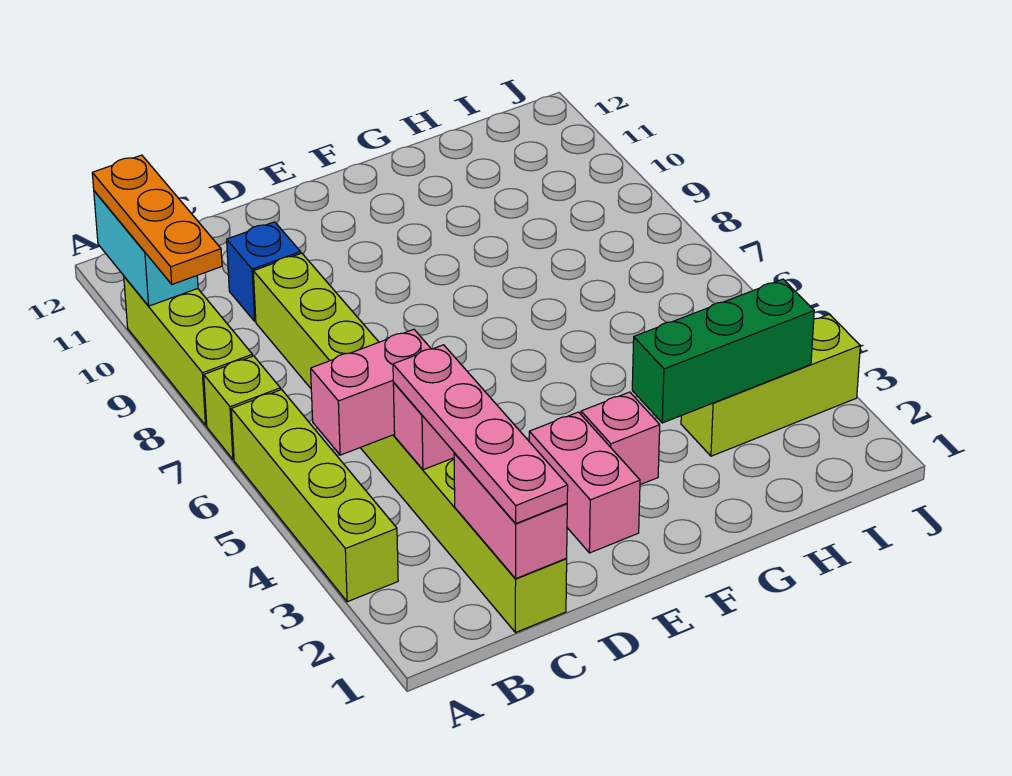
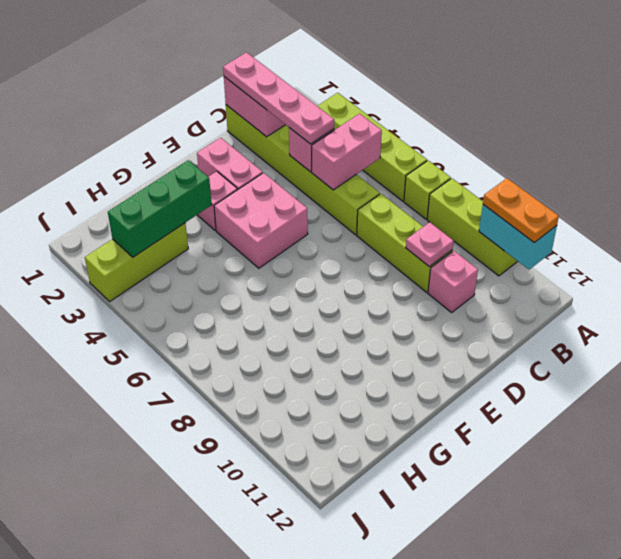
orange plate A9:A11 level 3 -> orange plate A10:A11 level 3
none -> pink plate C9 level 2
blue brick C10 level 1 -> pink brick C10 level 1
none -> pink brick E4:F5 level 1

